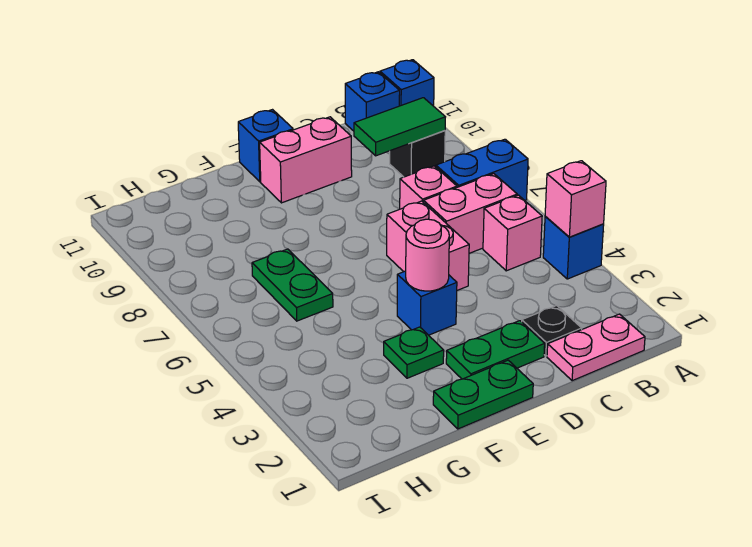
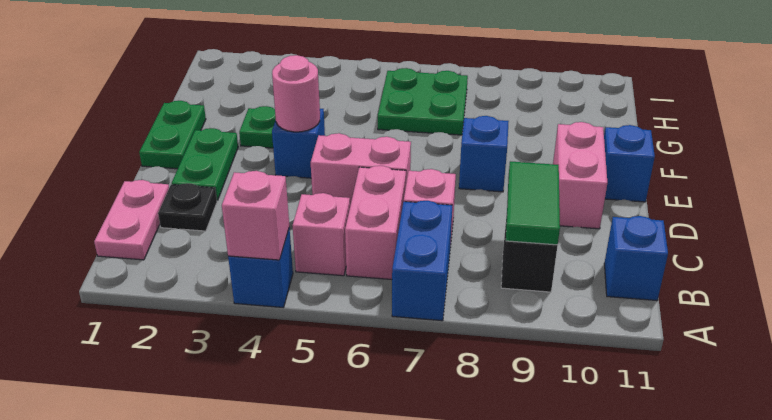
blue brick A11 level 1 -> blue brick E8 level 1
green plate G6:G7 level 1 -> green plate G6:H7 level 1

